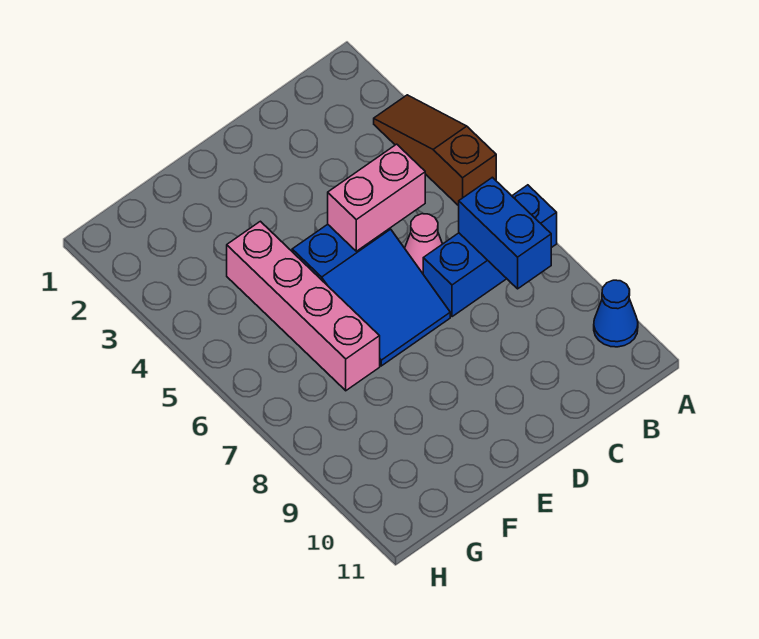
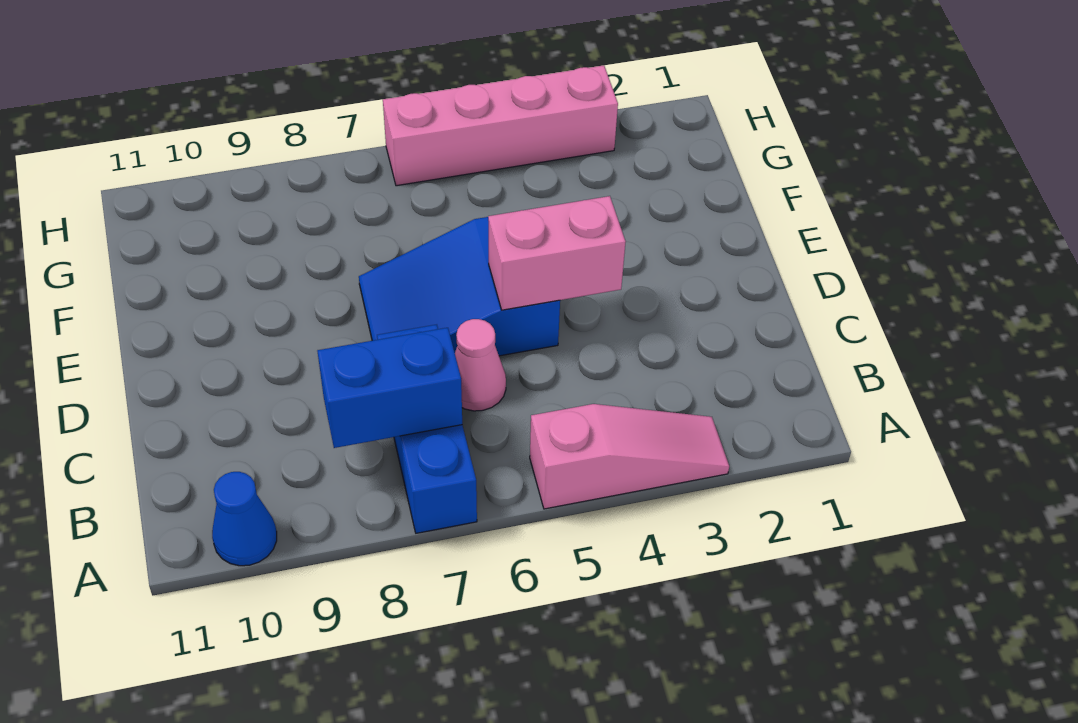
brown slope A3:A5 level 1 top 5 -> pink slope A3:A5 level 1 top 5
pink brick C5:D5 level 2 -> pink brick D4:D5 level 2
pink brick F4:F7 level 1 -> pink brick H3:H6 level 1

